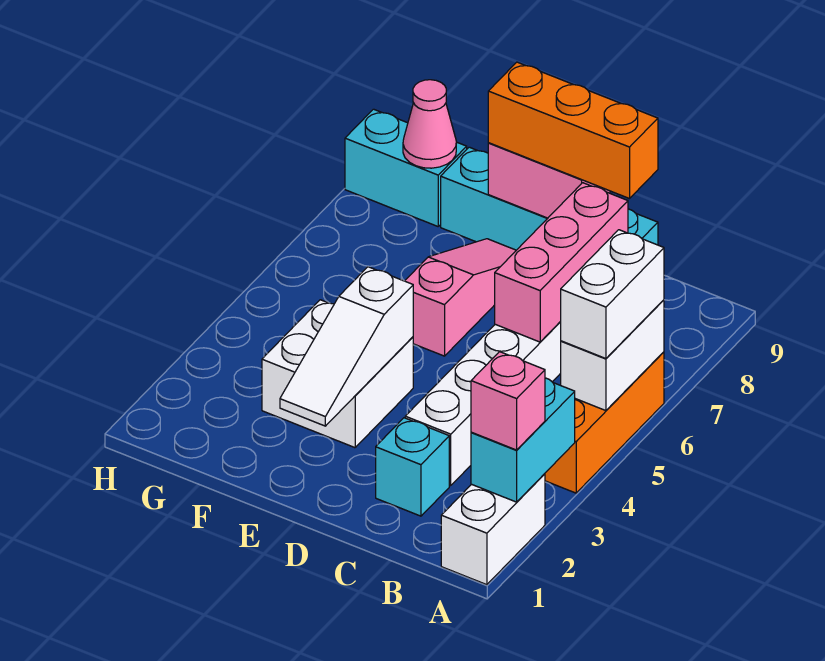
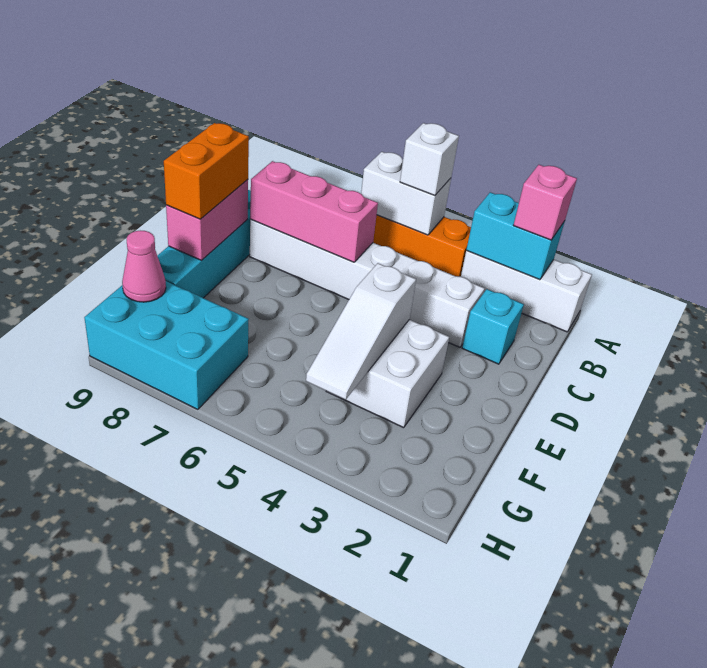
white brick A1:A2 level 1 -> white brick A1:A3 level 1
white brick A5:A6 level 3 -> white brick A5 level 3
orange brick C9:E9 level 3 -> orange brick D9:E9 level 3
white slope E2:E4 level 2 top 4 -> white slope E4:G4 level 2 top E
pink slope E6:E8 level 1 top 6 -> none
cyan brick G9:H9 level 1 -> cyan brick G7:H9 level 1

